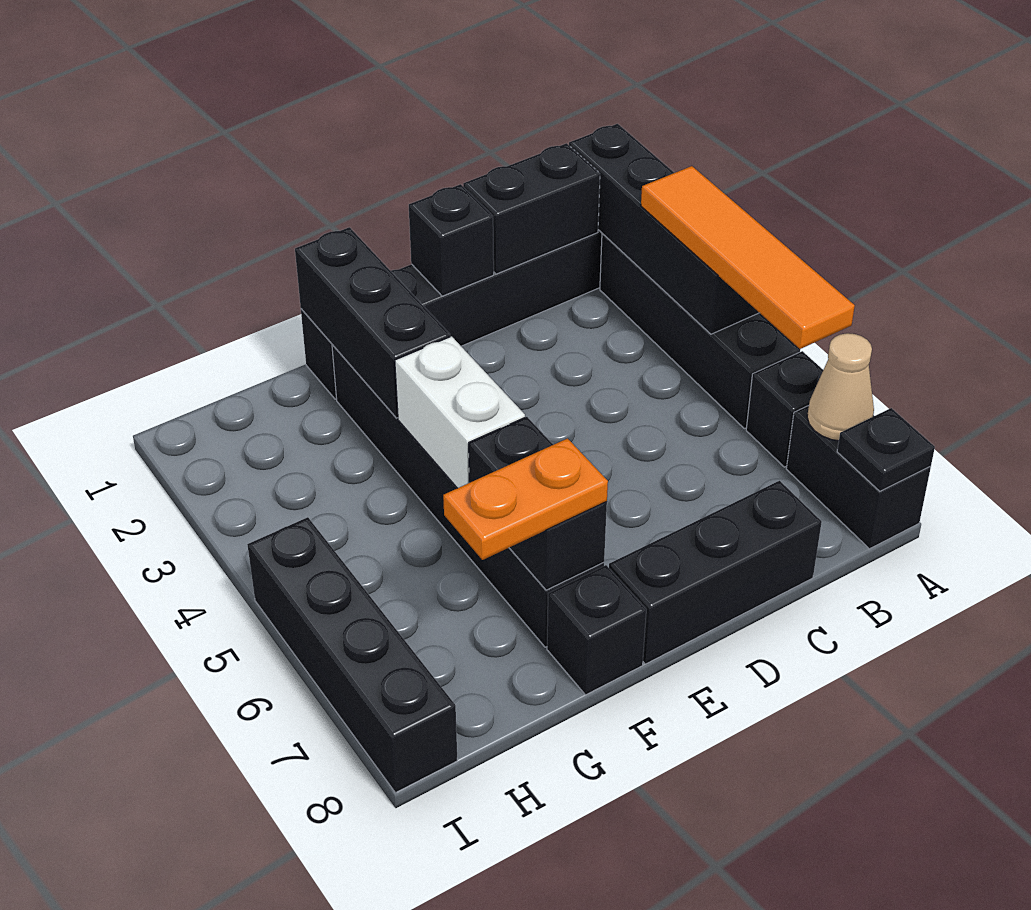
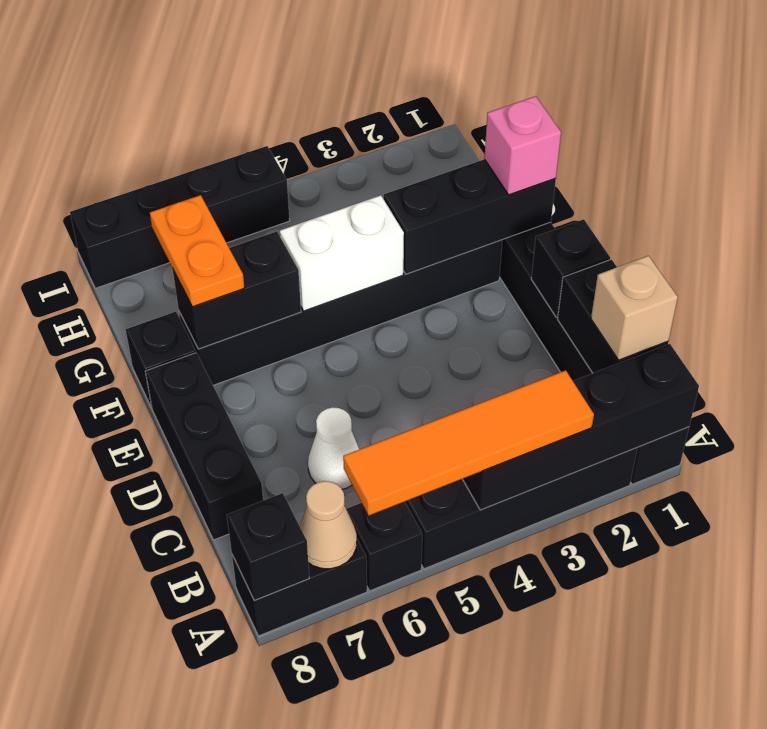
black plate A8 level 2 -> black brick A8 level 2
none -> tan brick B1 level 3
none -> white cone C6 level 1
none -> pink brick F1 level 3

